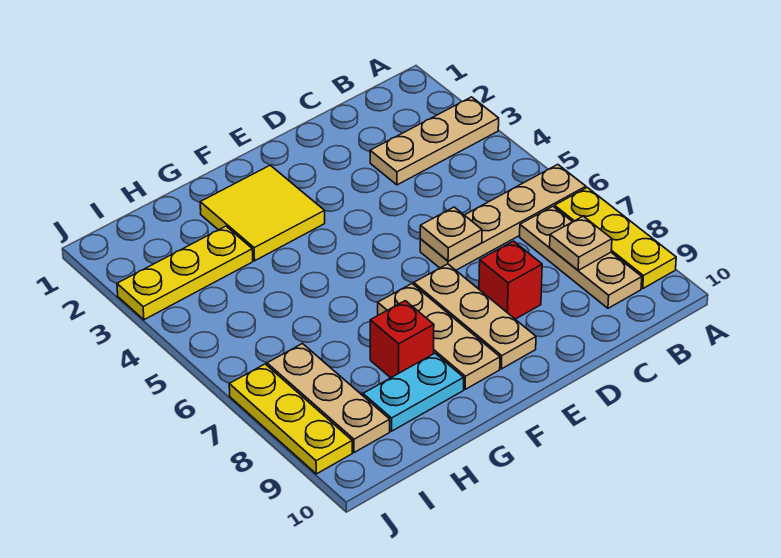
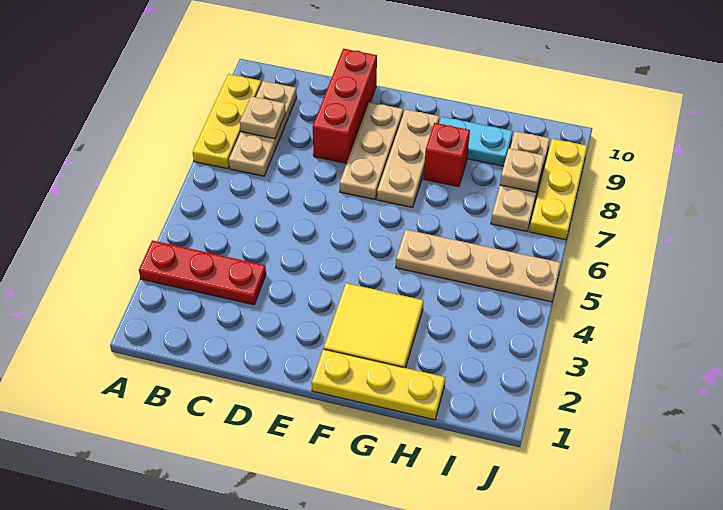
tan plate A3:C3 level 1 -> red plate A3:C3 level 1
tan plate A6:D6 level 1 -> tan plate G5:J5 level 1
tan plate D6 level 2 -> tan plate I8 level 2
red brick D8 level 1 -> red brick D8:D10 level 1
yellow plate H3:J3 level 1 -> yellow plate F1:H1 level 1

